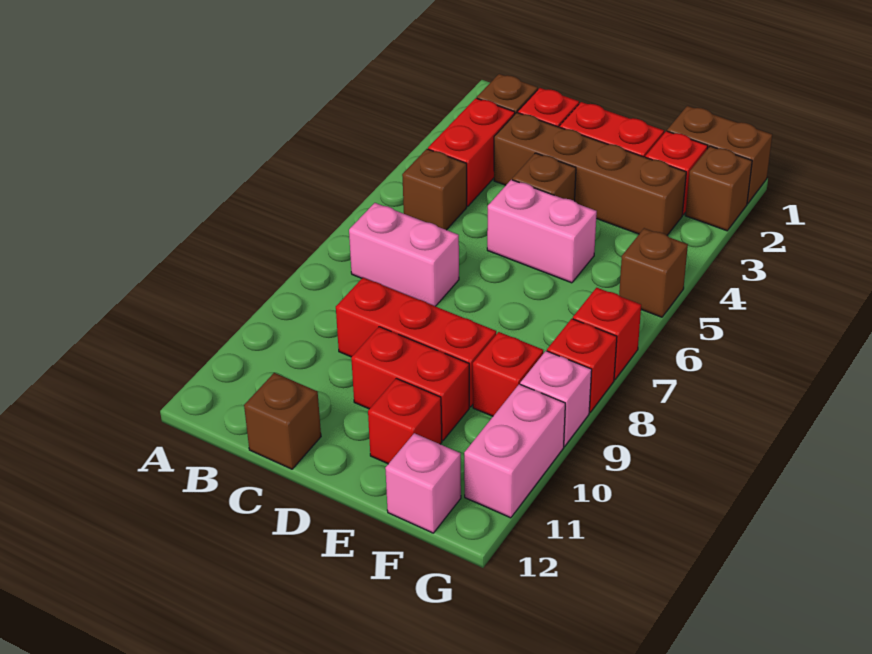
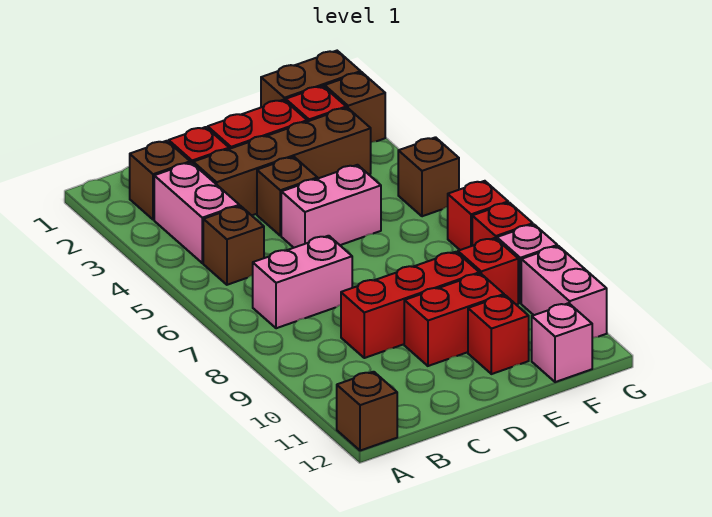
red brick B3:B4 level 1 -> pink brick B3:B4 level 1
brown brick C12 level 1 -> brown brick A12 level 1

